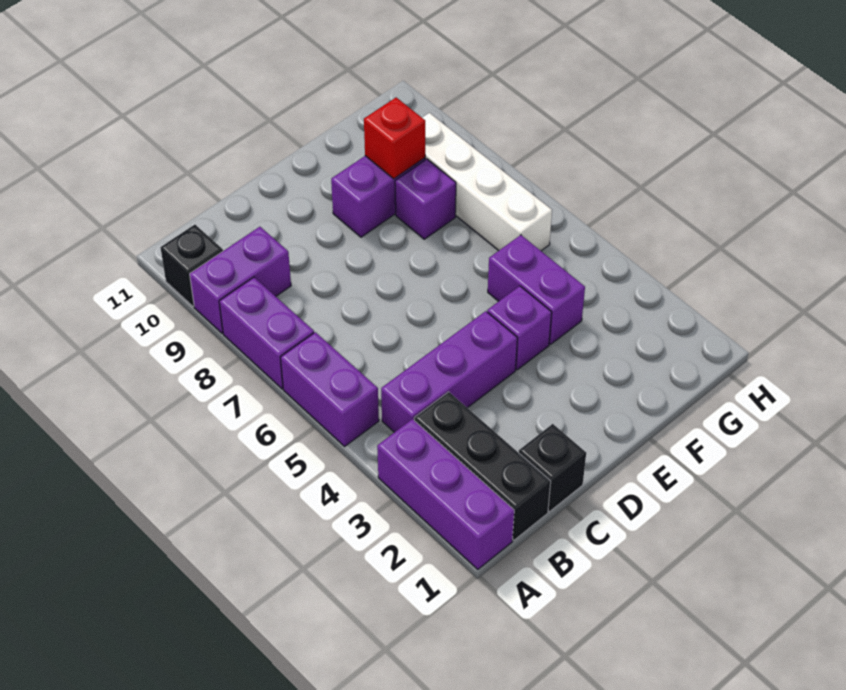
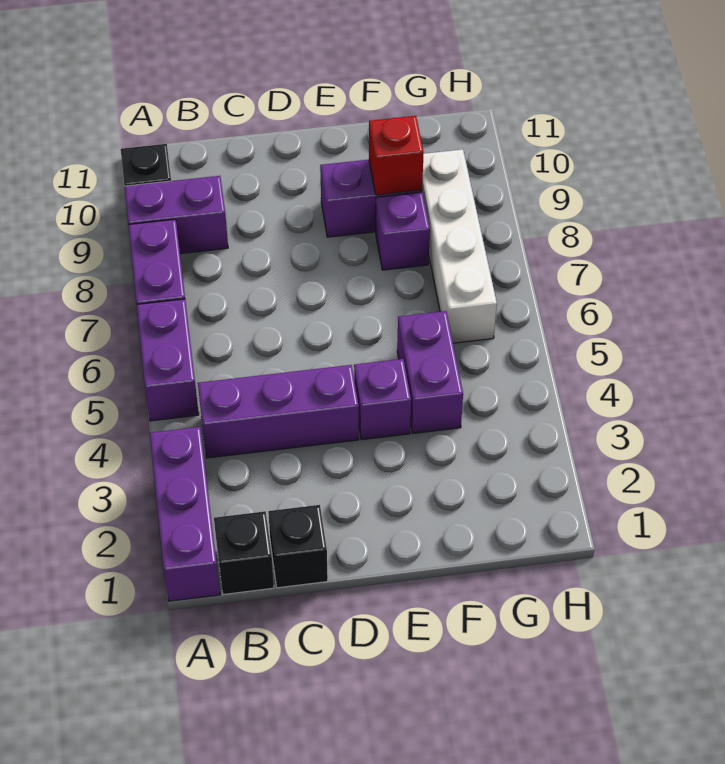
black brick B1:B3 level 1 -> black brick B1 level 1

